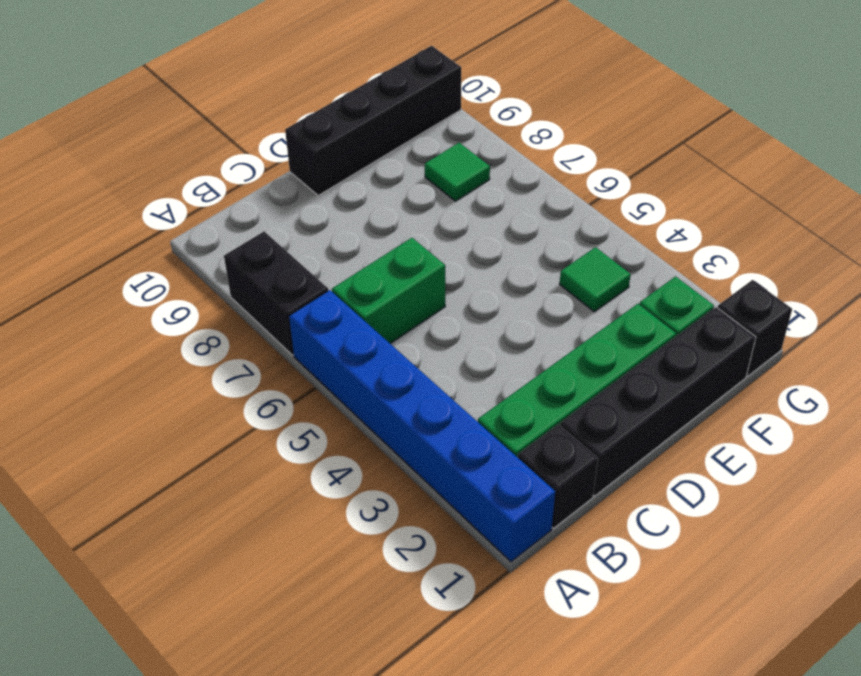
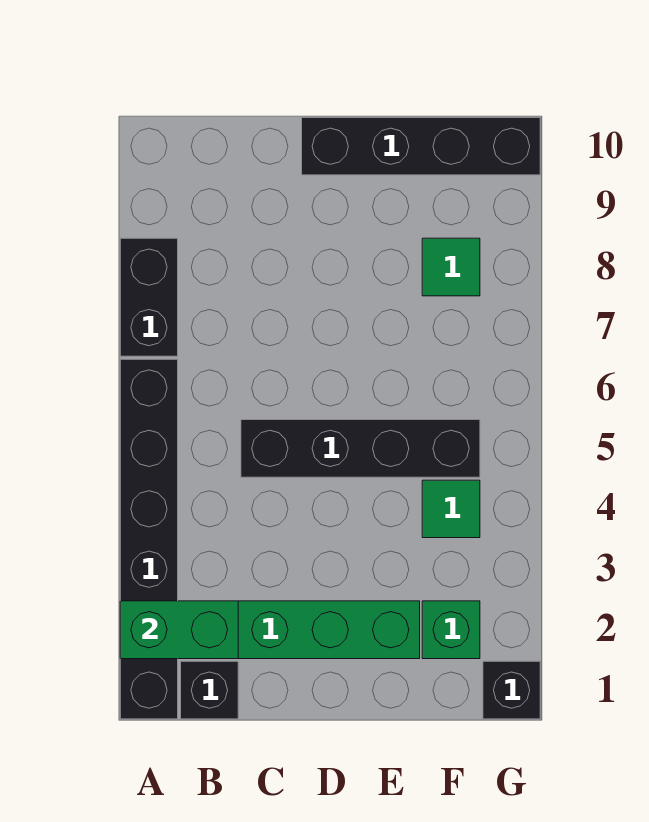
blue brick A1:A6 level 1 -> black brick A1:A6 level 1
green brick B6:C6 level 1 -> green brick A2:B2 level 2
black brick C1:F1 level 1 -> black brick C5:F5 level 1

